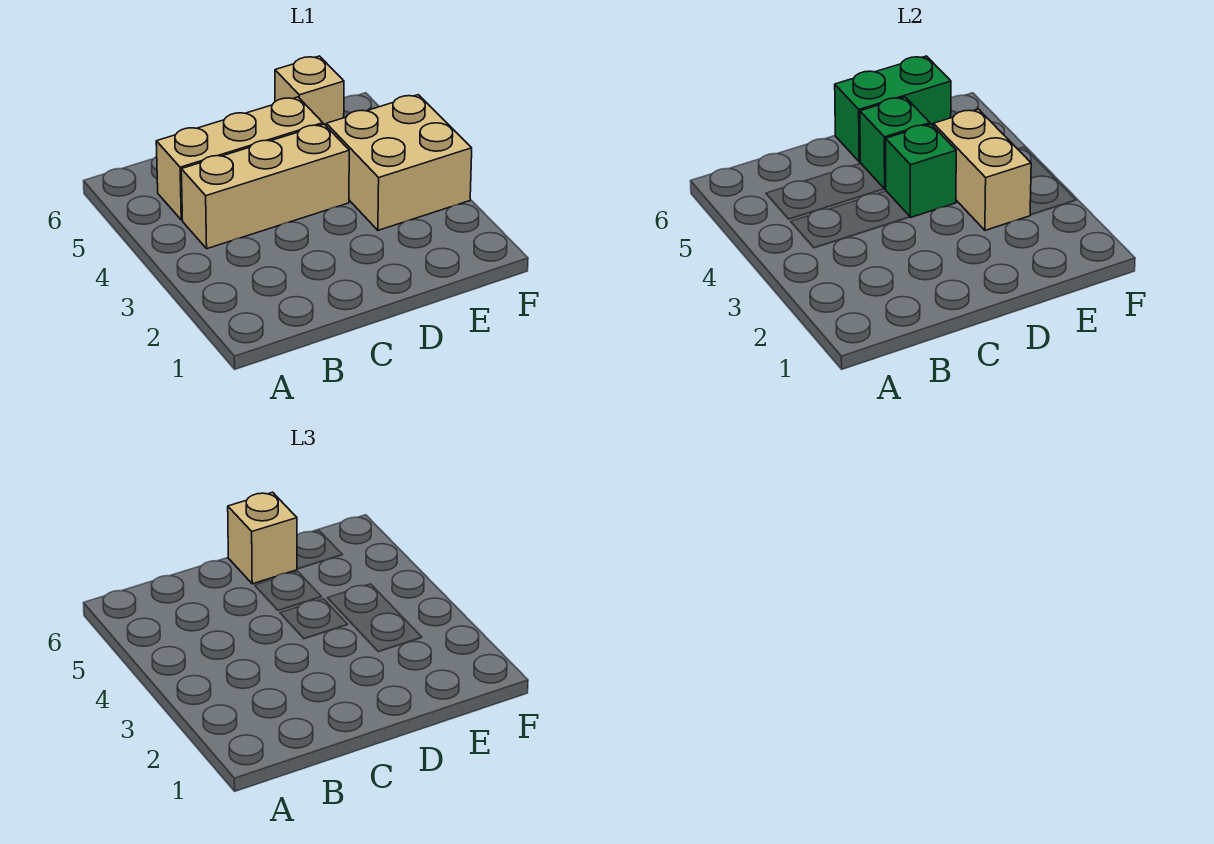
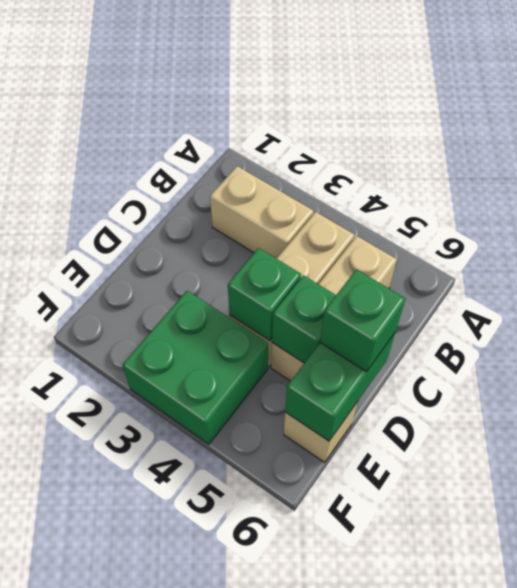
tan brick D6 level 3 -> green brick D6 level 3
tan brick E3:F4 level 1 -> green brick E3:F4 level 1
tan brick E3:E4 level 2 -> tan brick B2:B3 level 1

